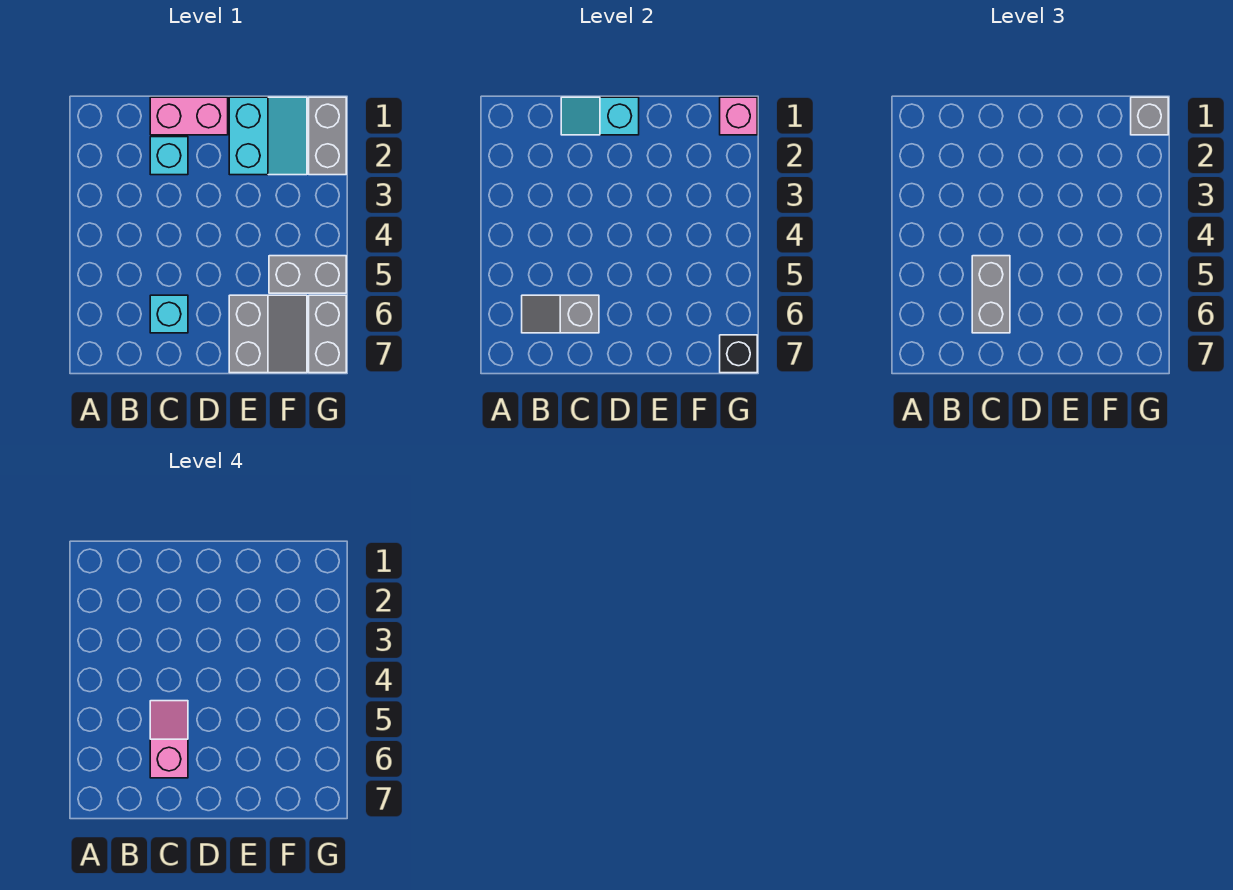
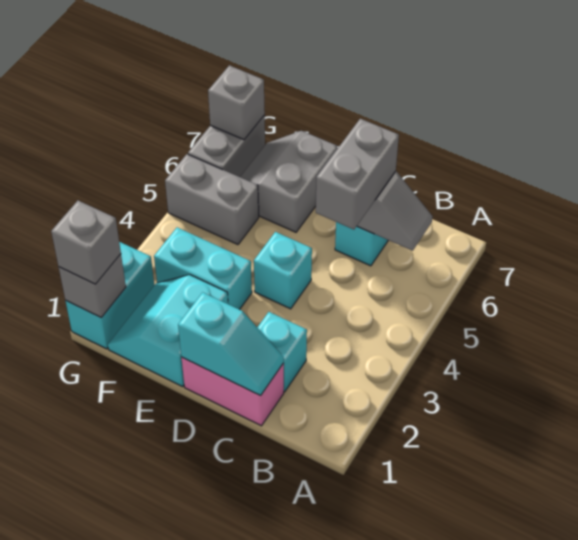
pink slope C5:C6 level 4 top 6 -> none
none -> cyan brick D4 level 1
none -> cyan brick E3:F3 level 1
grey brick G1:G2 level 1 -> cyan brick G1:G2 level 1
pink brick G1 level 2 -> grey brick G1 level 2
black brick G7 level 2 -> grey brick G7 level 2

